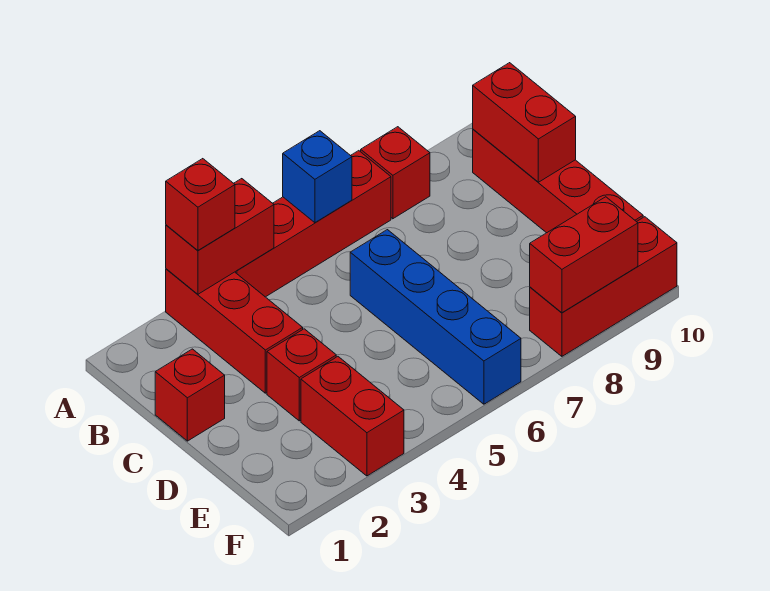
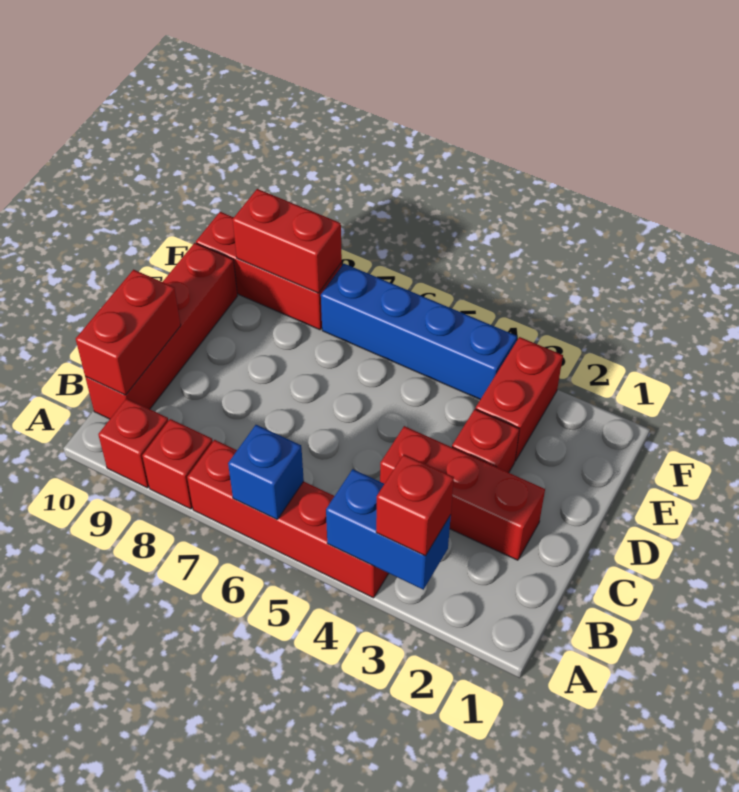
red brick A3:C3 level 1 -> red brick C2:C4 level 1
red brick A3:A4 level 2 -> blue brick A3:A4 level 2
red brick C1 level 1 -> red brick A9 level 1
blue brick C6:F6 level 1 -> blue brick F4:F7 level 1

